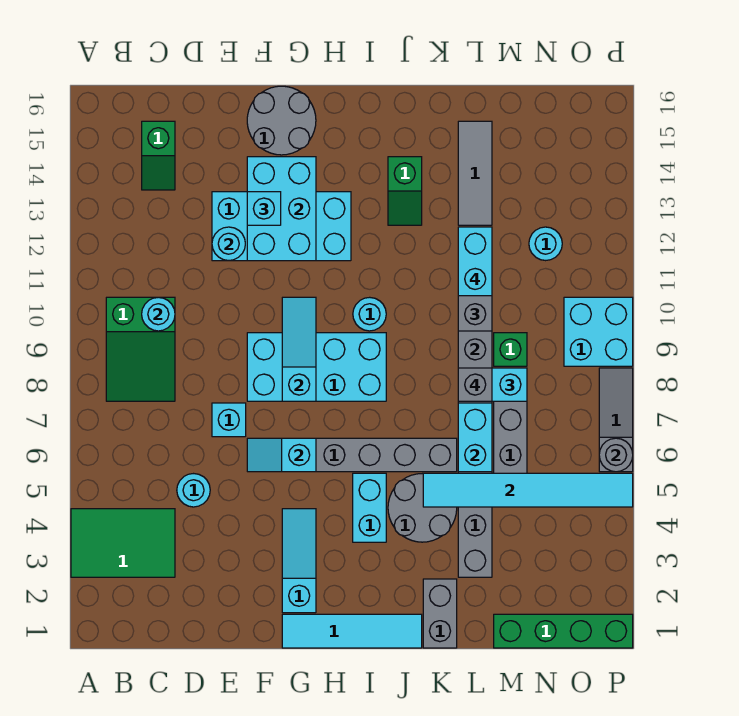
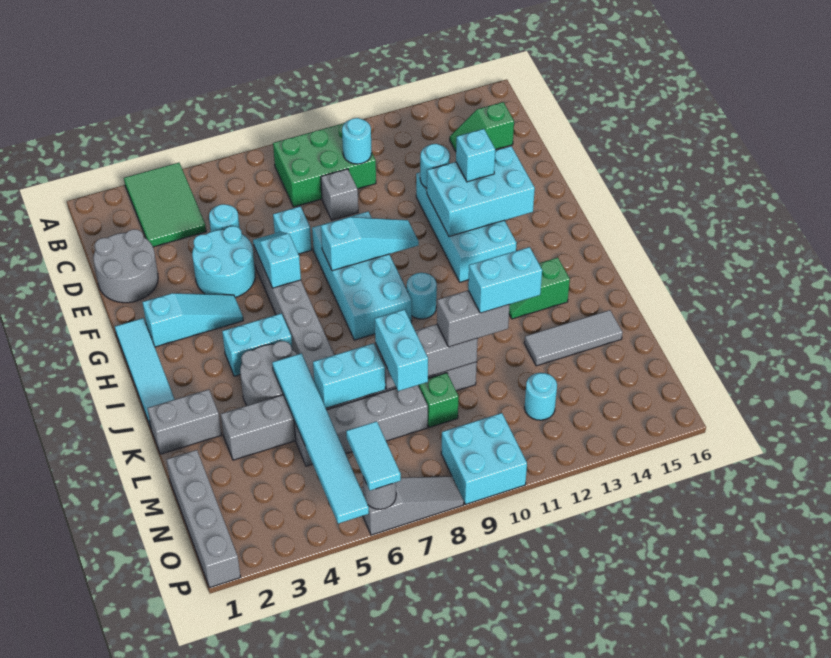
green slope B8:C10 level 1 top 10 -> green brick B8:C10 level 1
none -> cyan round brick E4:F5 level 1
grey round brick F15:G16 level 1 -> grey round brick D1:E2 level 1
grey brick L8 level 4 -> grey brick D9 level 1
green brick M1:P1 level 1 -> grey brick M1:P1 level 1
none -> cyan tile O6:P6 level 3

